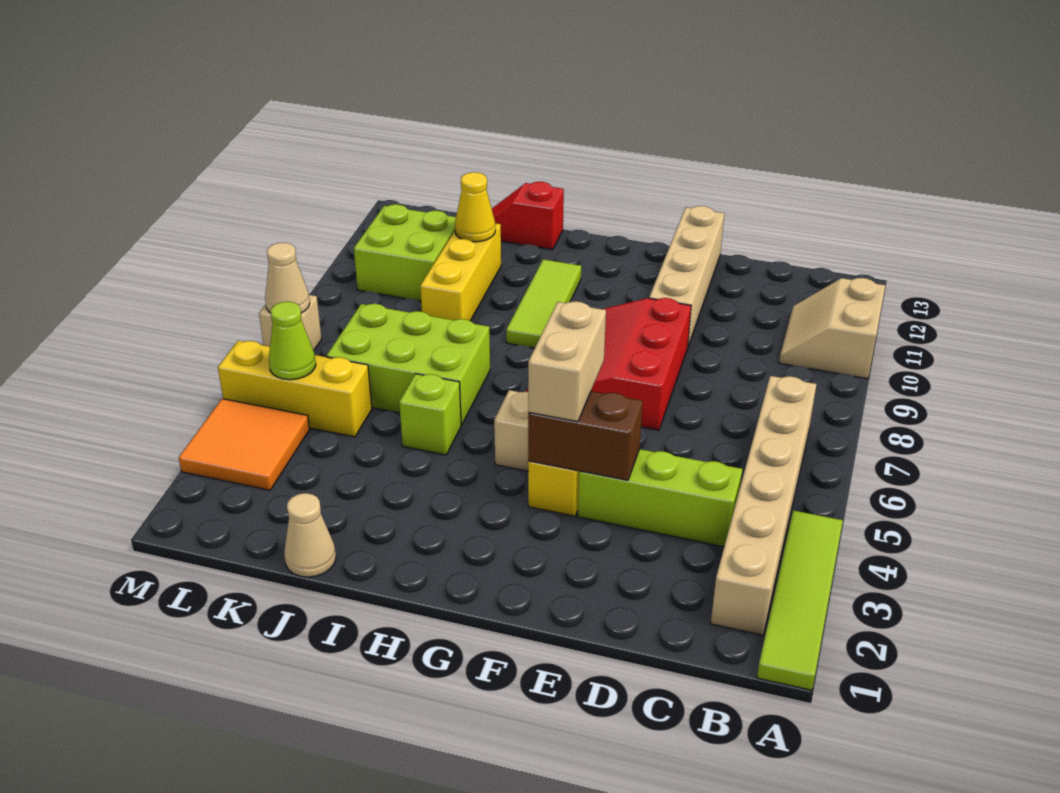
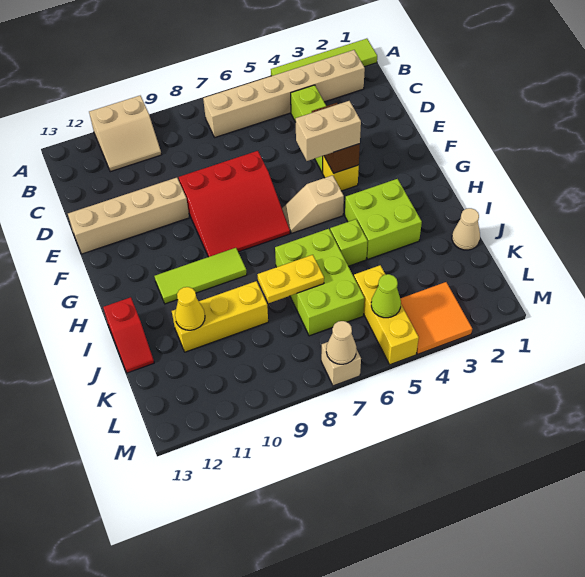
none -> yellow plate J7:J8 level 2
lime brick K10:L11 level 1 -> lime brick H3:I4 level 1

